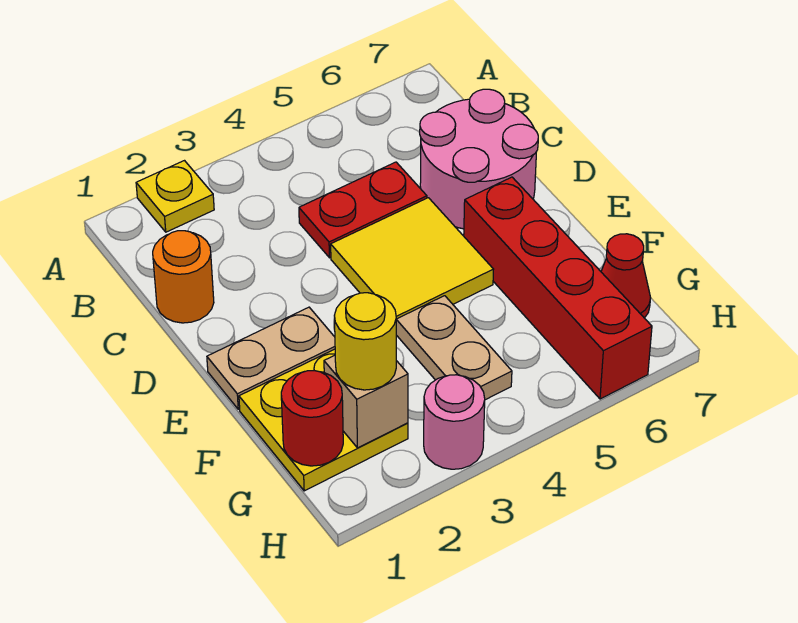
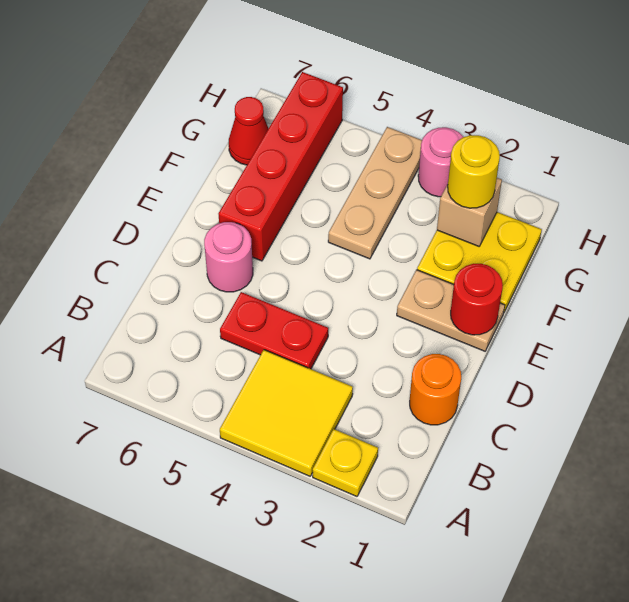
pink round brick C6:D7 level 1 -> pink round brick D6 level 1
yellow tile D4:E5 level 1 -> yellow tile A3:B4 level 1
tan plate F4:G4 level 1 -> tan plate F4:H4 level 1
red round brick G1 level 2 -> red round brick E1 level 2

